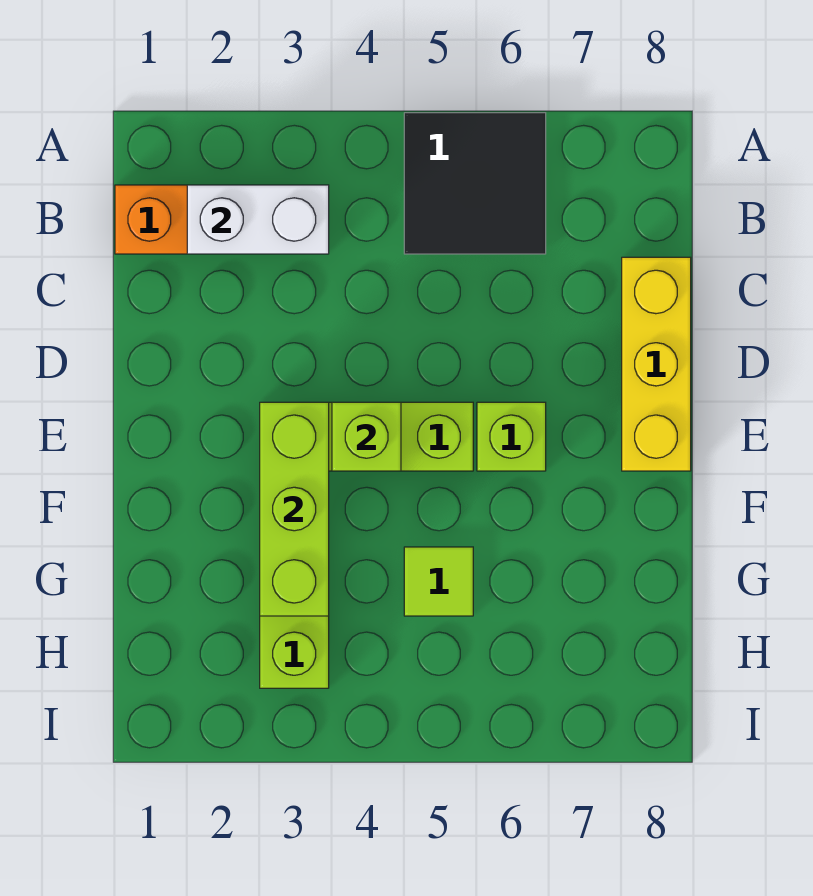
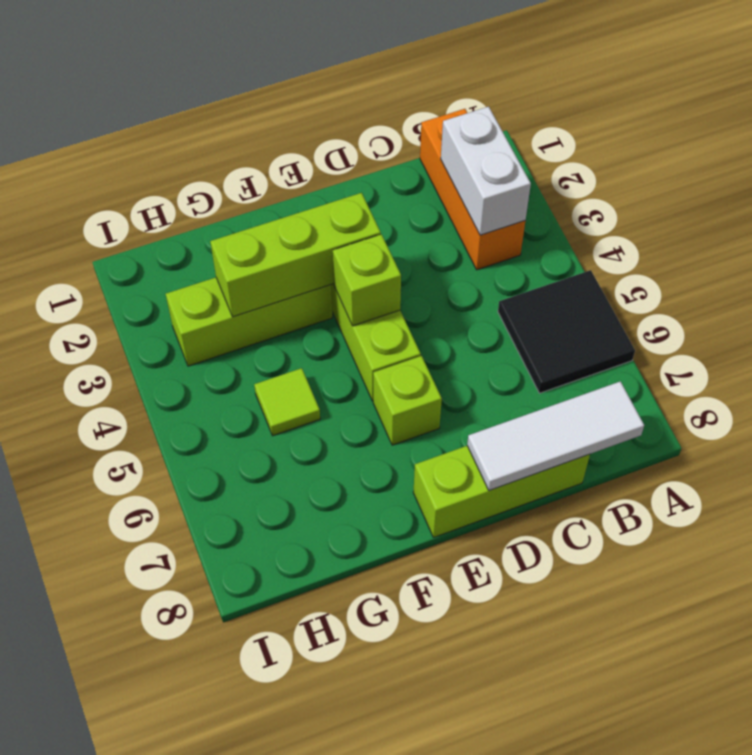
none -> white tile B8:D8 level 2
yellow brick C8:E8 level 1 -> lime brick C8:E8 level 1

